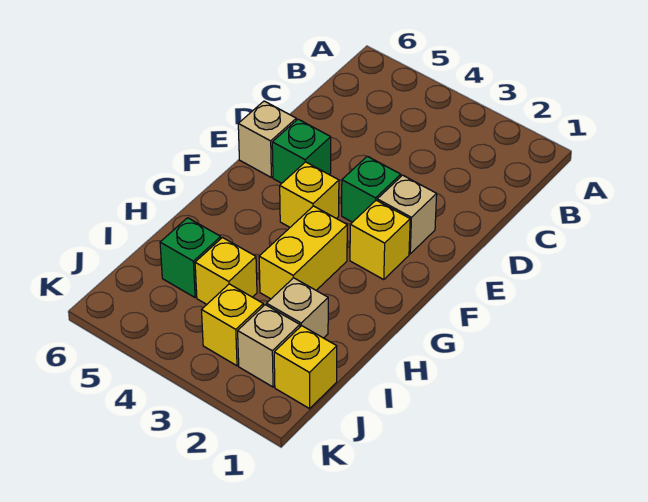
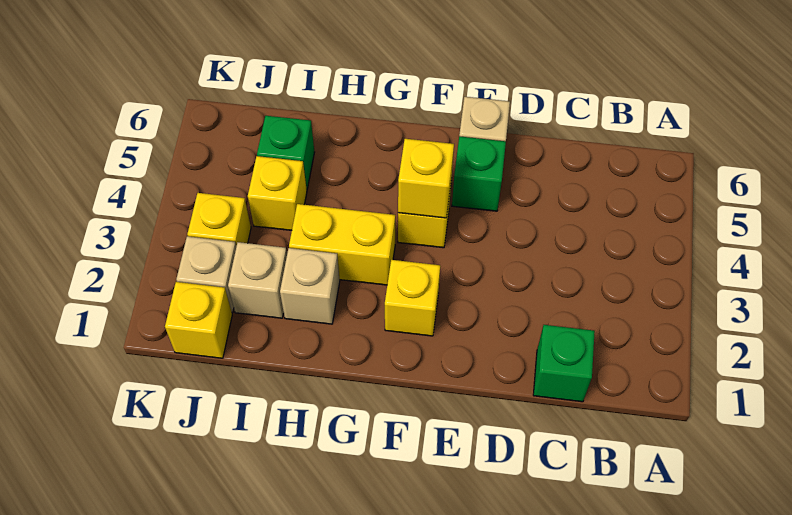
tan brick E2 level 1 -> tan brick H2 level 1
green brick E3 level 1 -> green brick C1 level 1
none -> yellow brick F4 level 2

